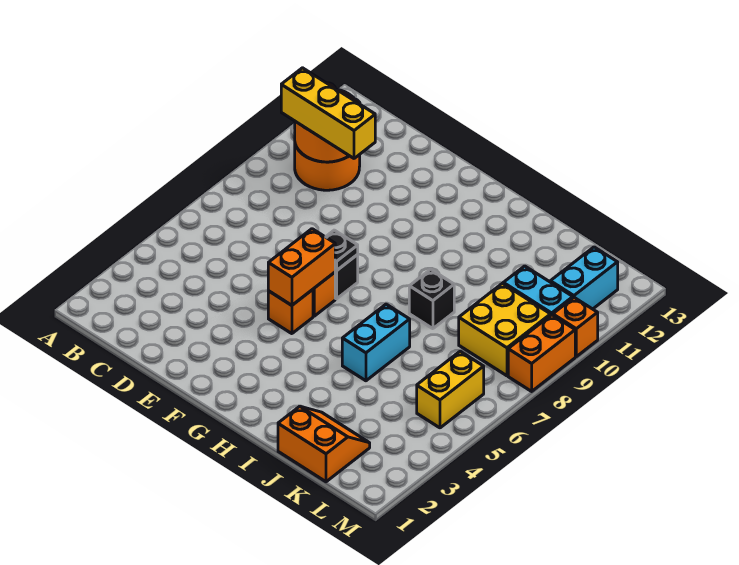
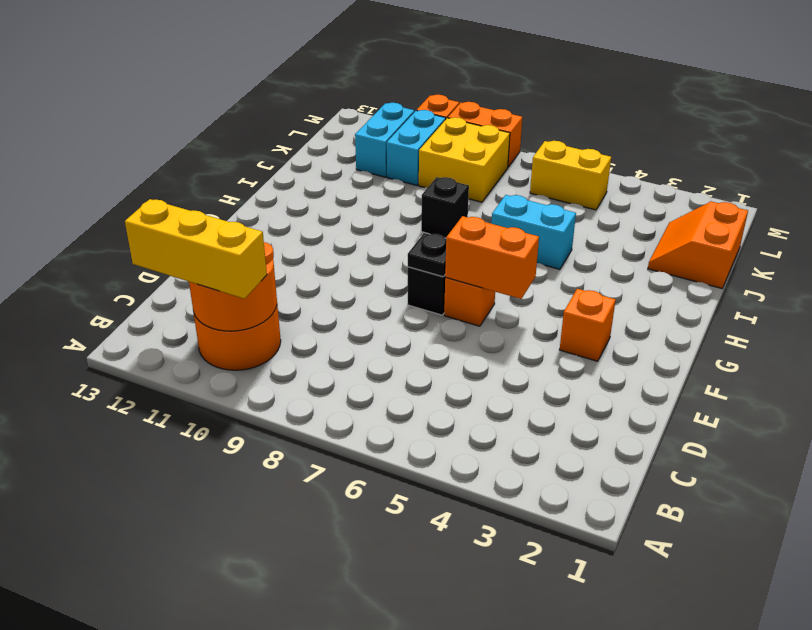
yellow brick B10:D10 level 3 -> yellow brick B10:B12 level 3
orange brick F5 level 1 -> orange brick F3 level 1
cyan brick L11:L12 level 1 -> cyan brick K11:L11 level 1

